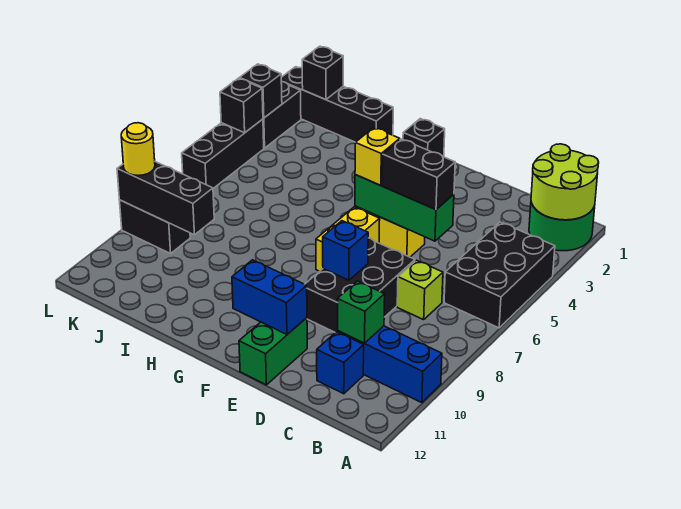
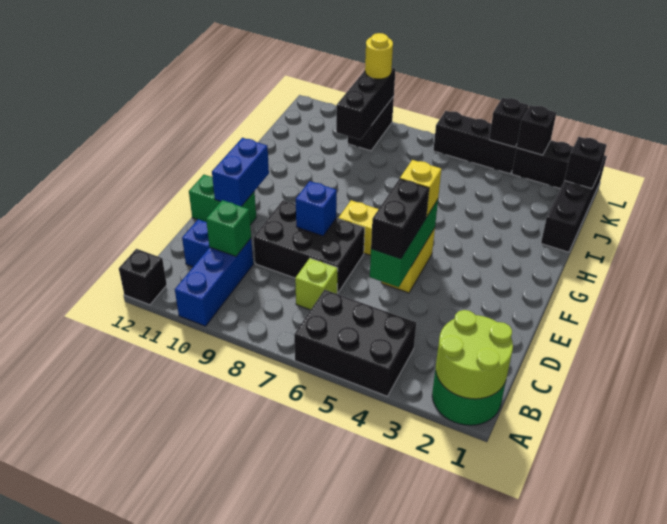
black brick G1 level 1 -> black brick A12 level 1

